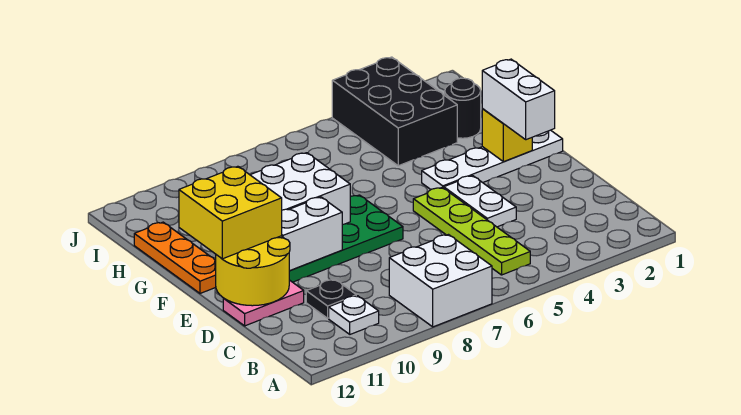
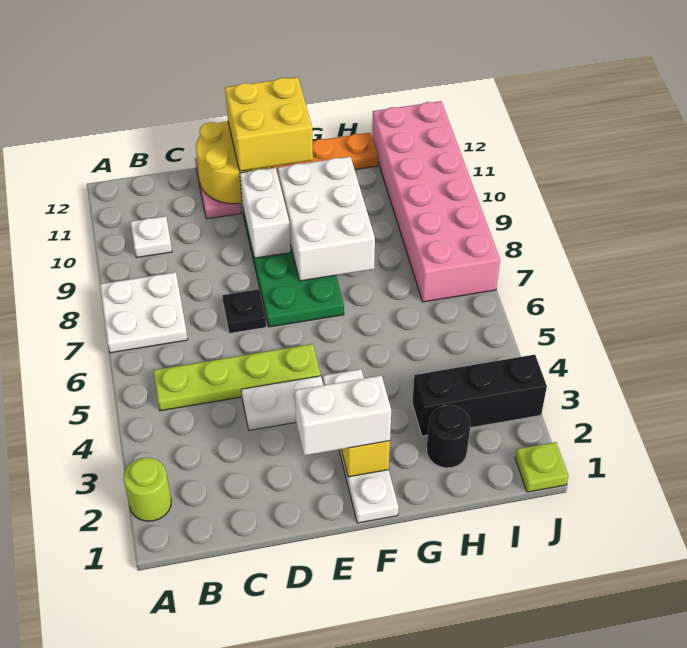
none -> lime round brick A2 level 1
white brick A7:B8 level 1 -> white plate A7:B8 level 1
black plate C10 level 1 -> black plate D7 level 1
black brick H3:J4 level 1 -> black brick H3:J3 level 1
none -> pink brick I7:J12 level 1
none -> lime plate J1 level 1

